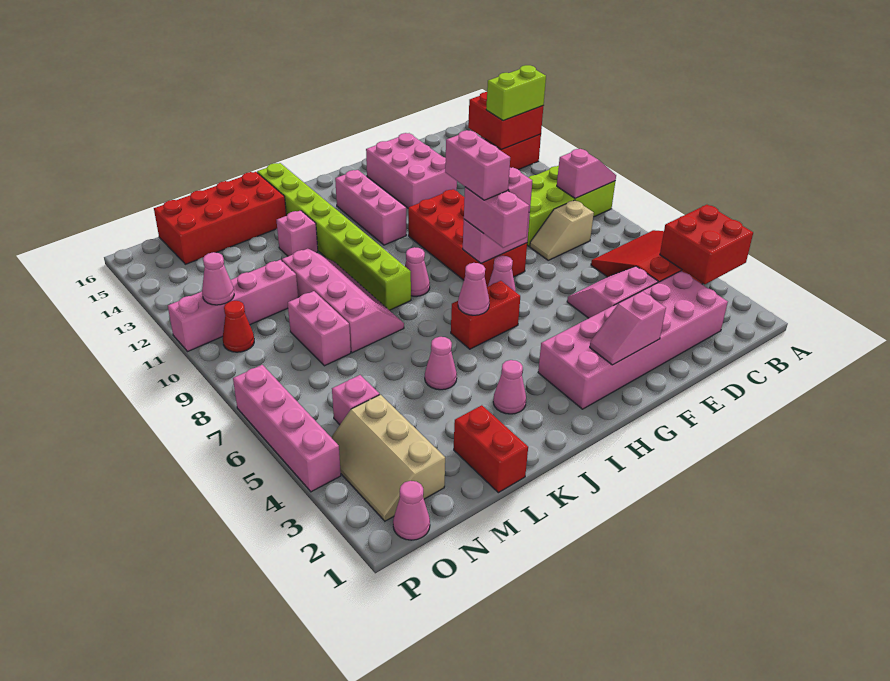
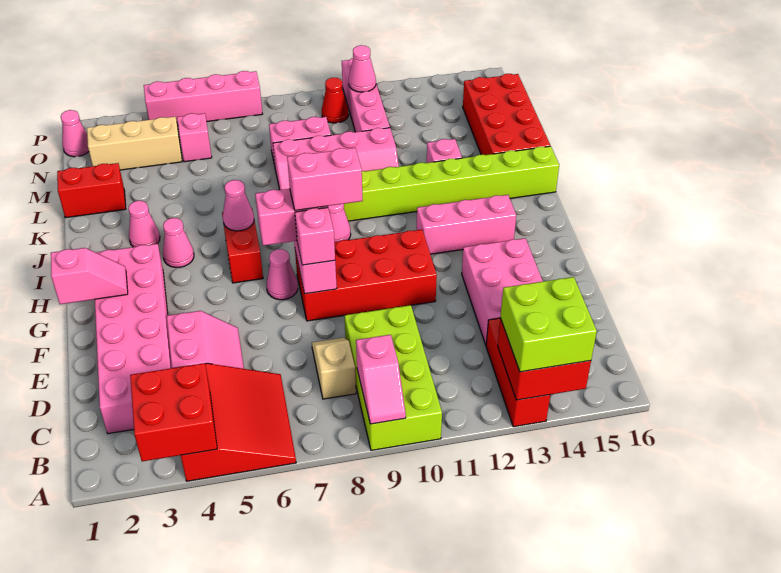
lime brick A13:B13 level 3 -> lime brick A13:B14 level 3
pink brick E13:F15 level 1 -> pink brick D13:F14 level 1
pink slope F2:G2 level 2 top F -> pink slope G1:G2 level 2 top 1
pink cone K5 level 1 -> pink cone I4 level 1

